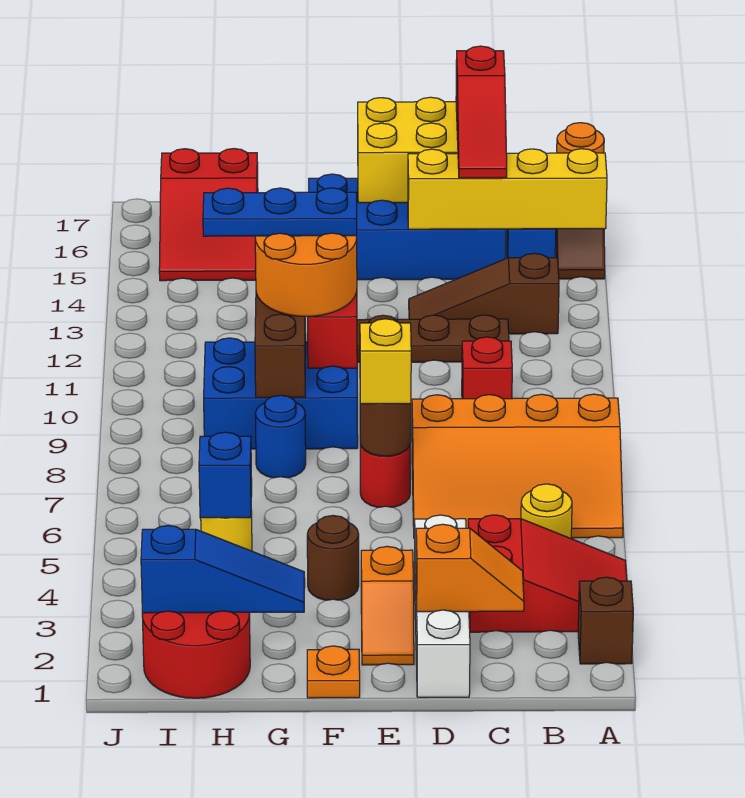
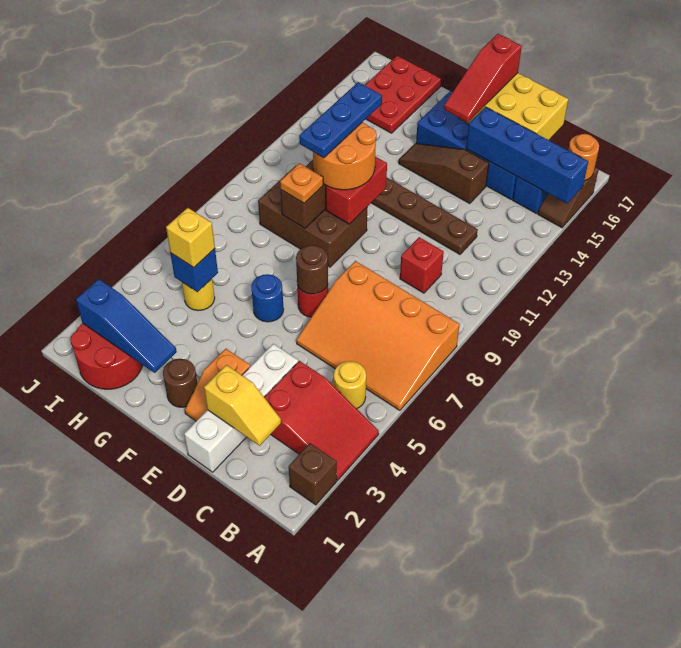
yellow brick A15:D15 level 2 -> blue brick A15:D15 level 2
brown slope B13:D13 level 1 top B -> brown slope D14:F14 level 1 top D
orange slope C2:D2 level 2 top D -> yellow slope C2:D2 level 2 top D
red slope C15:C17 level 3 top 17 -> red slope E15:E17 level 3 top 17
yellow brick E7 level 3 -> yellow brick H5 level 3
orange plate F1 level 1 -> orange plate G9 level 3
brown round brick F4 level 1 -> brown round brick F2 level 1
blue brick F9:H10 level 1 -> brown brick F9:H10 level 1
blue plate F11:H11 level 4 -> blue plate G10:G12 level 4
blue round brick G8 level 1 -> blue round brick F6 level 1
red slope H15:I17 level 1 top 17 -> red plate H15:I17 level 1

